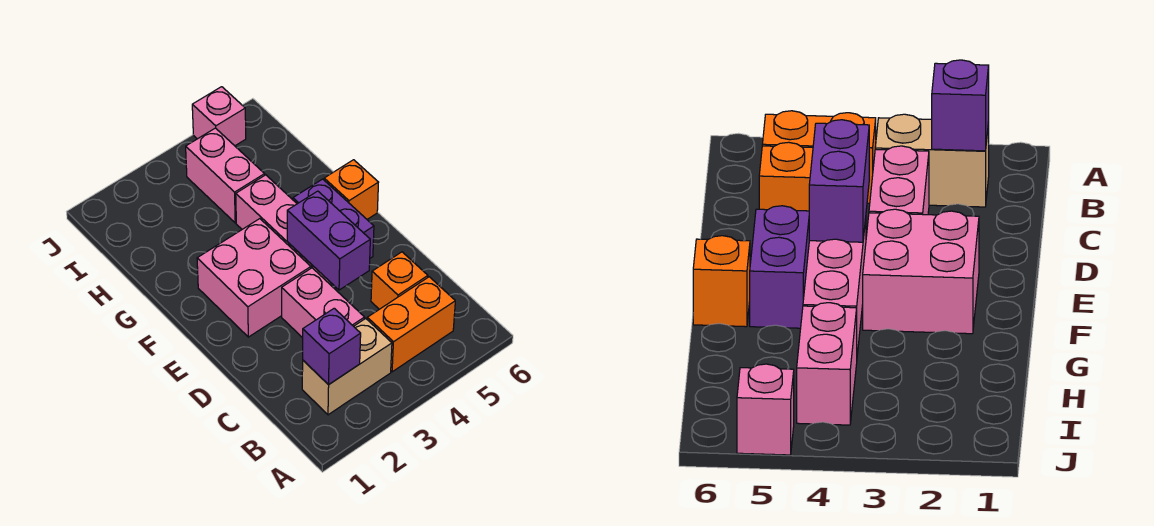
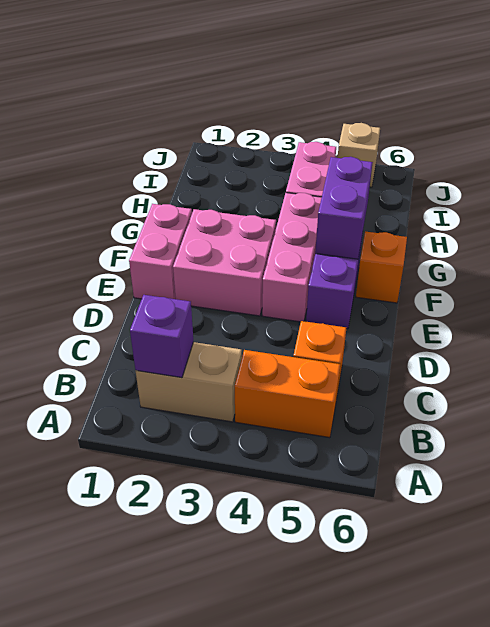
pink brick C3:D3 level 1 -> pink brick E1:F1 level 1
purple brick D4:E4 level 2 -> purple brick F5:G5 level 2
pink brick J5 level 1 -> tan brick J5 level 1

